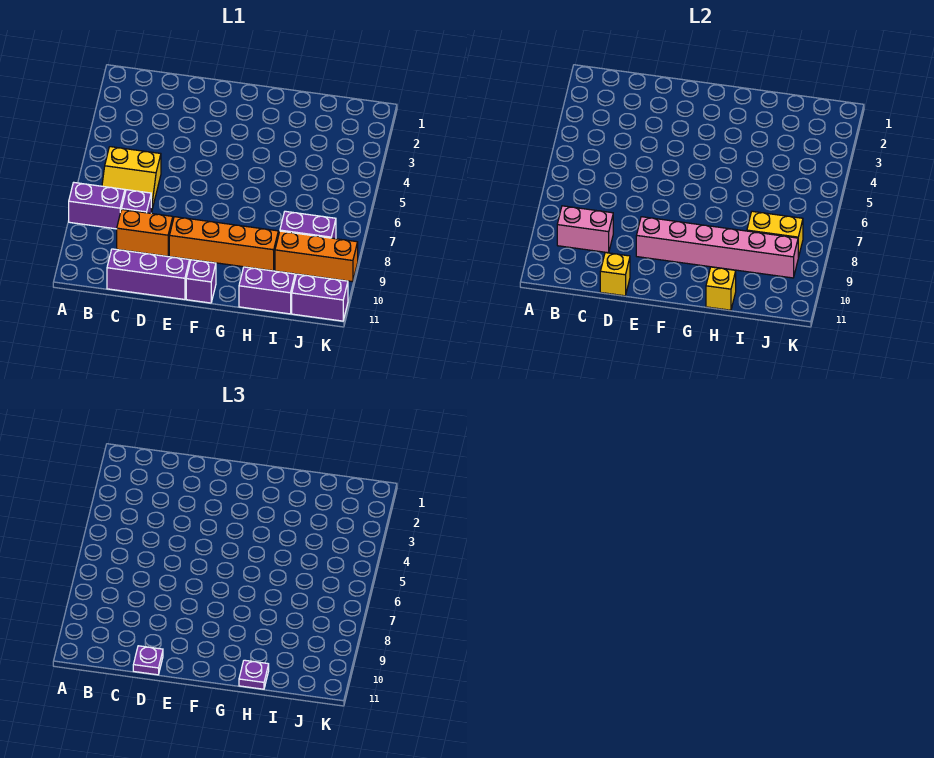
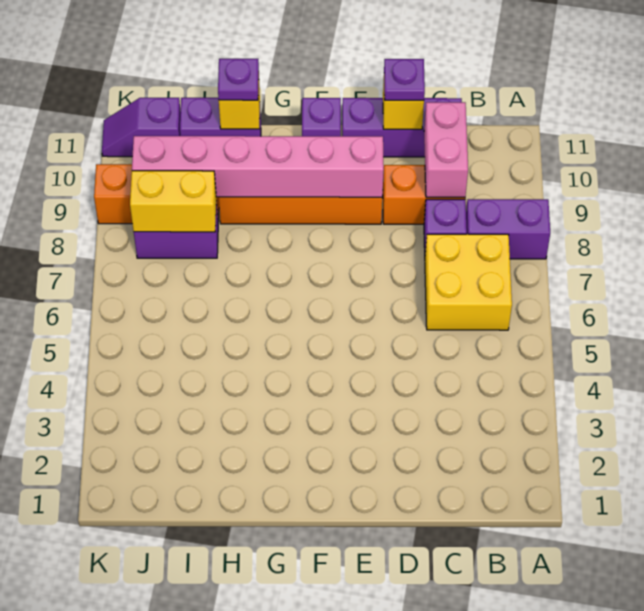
yellow slope B6:C7 level 1 top 6 -> yellow brick B6:C7 level 1
pink brick B9:C9 level 2 -> pink brick C9:C10 level 2
purple brick J11:K11 level 1 -> purple slope J11:K11 level 1 top J

